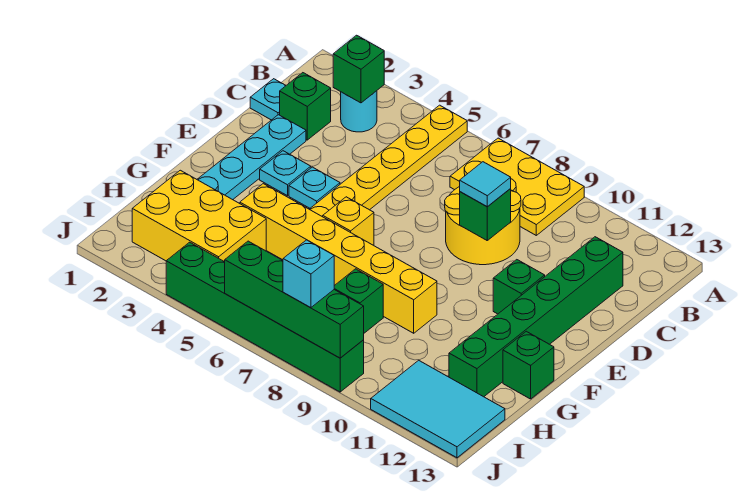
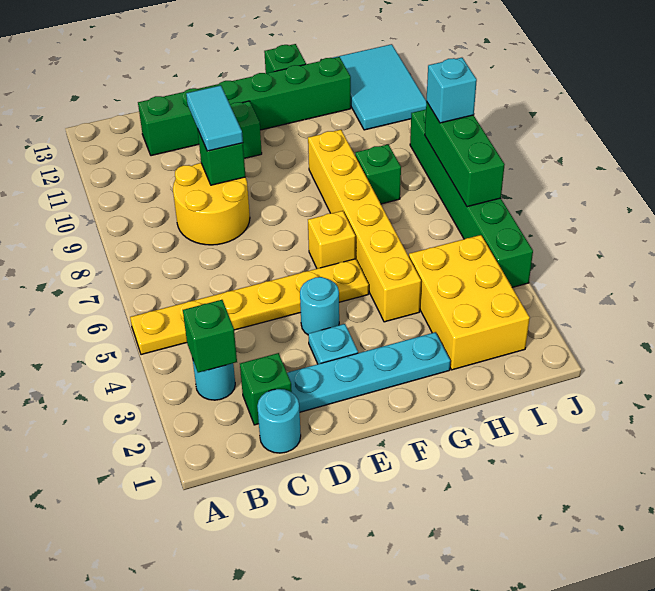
yellow plate A7:B9 level 1 -> none
cyan plate C1 level 1 -> cyan round brick C1 level 1
cyan tile D9 level 3 -> cyan tile D9:D10 level 3
cyan plate E4 level 1 -> cyan round brick E4 level 1
green brick J6:J9 level 2 -> green brick J6:J8 level 2

